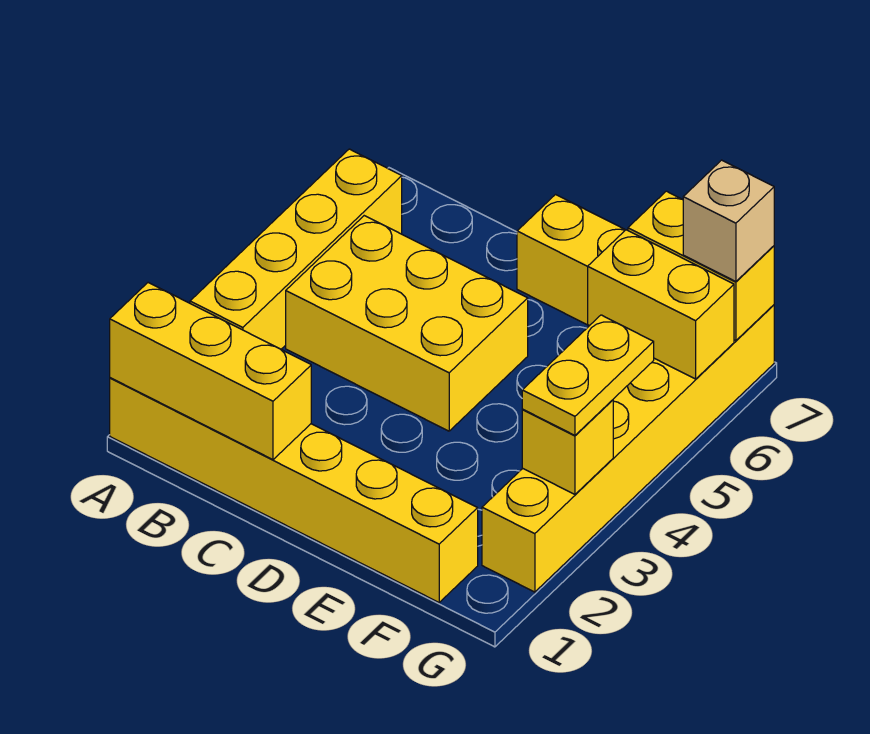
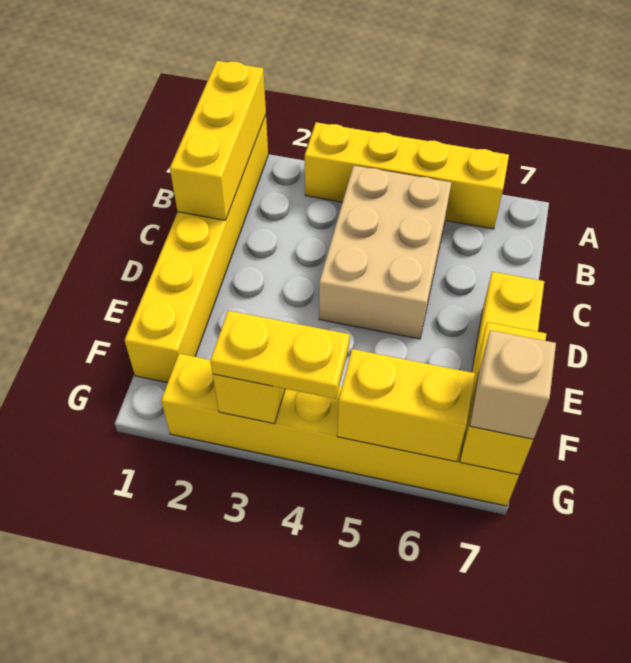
yellow brick B4:D5 level 1 -> tan brick B4:D5 level 1
yellow brick F6:G6 level 2 -> yellow brick G5:G6 level 2

